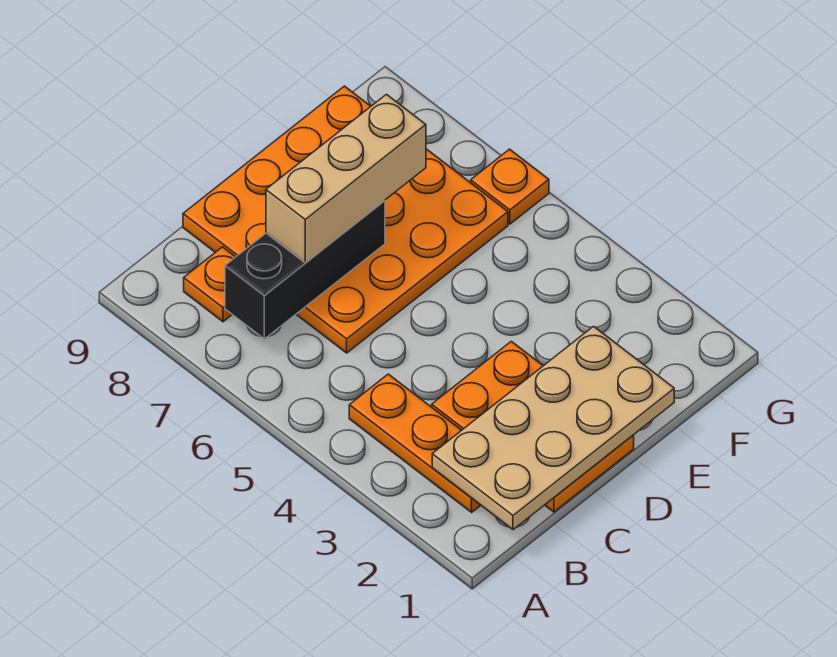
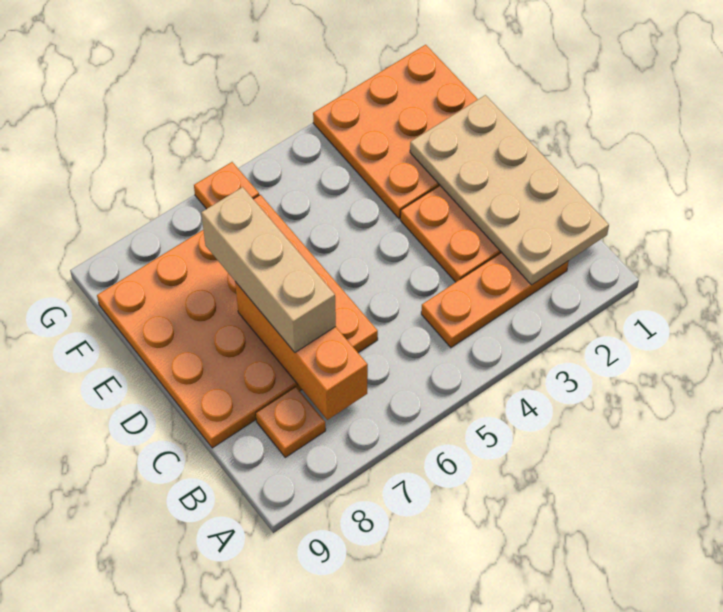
black brick B7:D7 level 2 -> orange brick B7:D7 level 2
none -> orange plate E1:G3 level 1

